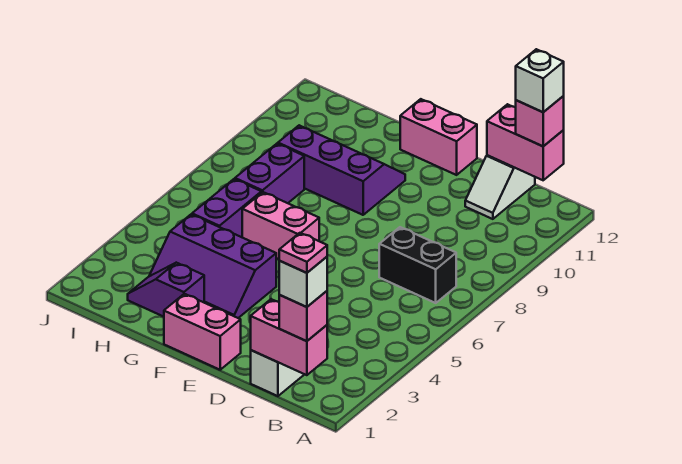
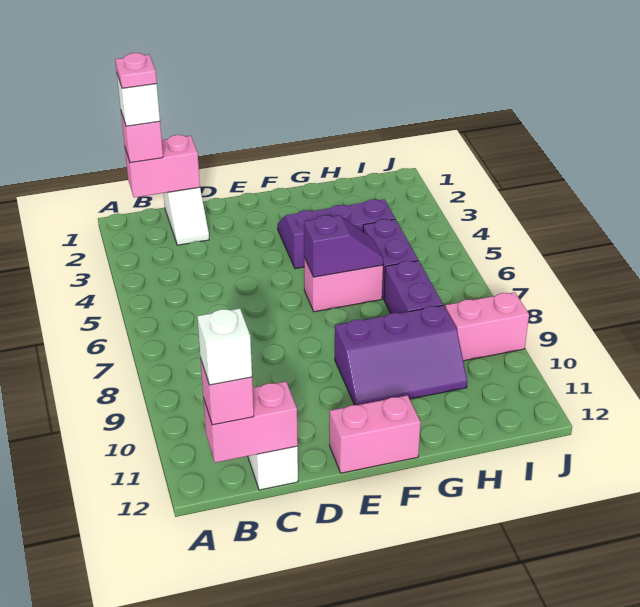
black brick B7:C7 level 1 -> none
pink brick E1:F1 level 1 -> pink brick I9:J9 level 1
purple slope G2:H2 level 1 top G -> purple slope F6:G6 level 2 top F

